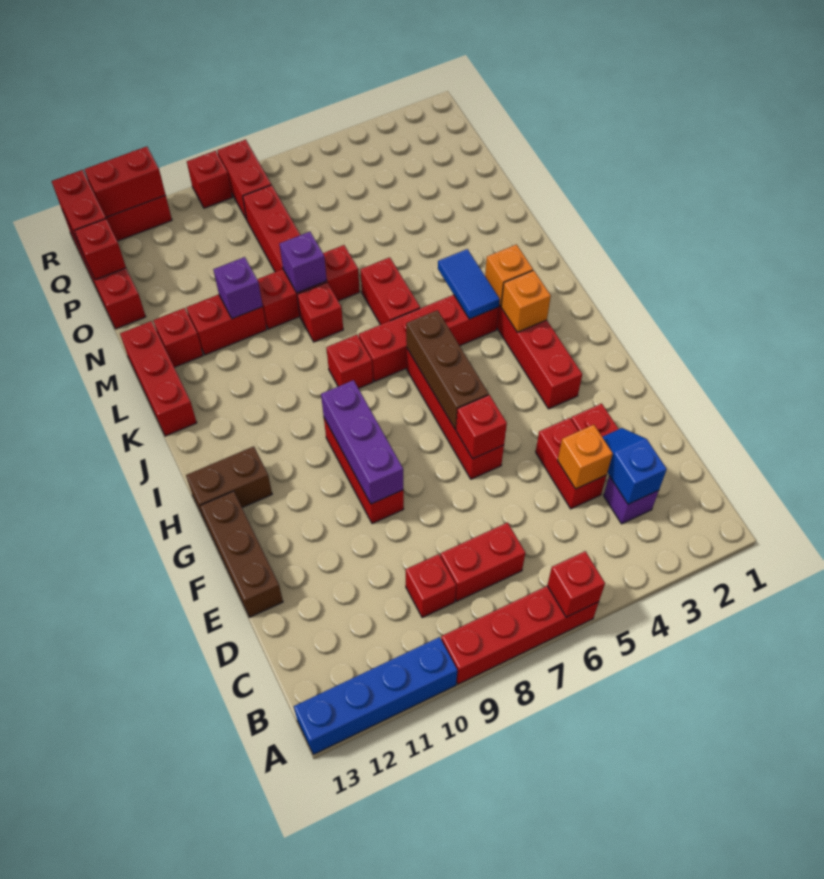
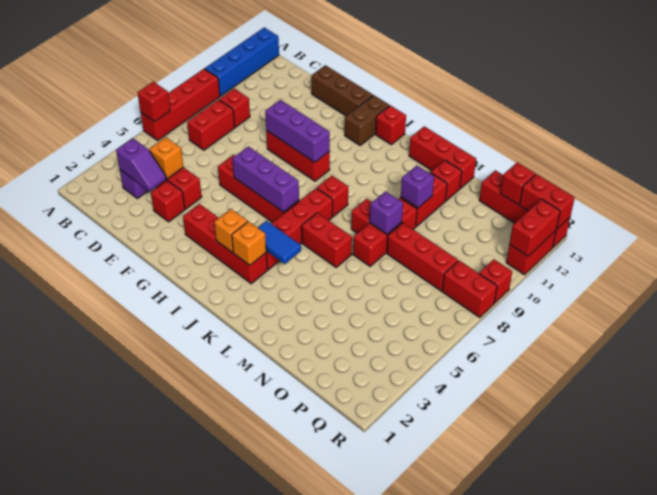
blue slope C3:D3 level 2 top C -> purple slope C3:D3 level 2 top C
red brick F6 level 2 -> red brick I13 level 1
brown brick G6:I6 level 2 -> purple brick G6:I6 level 2

